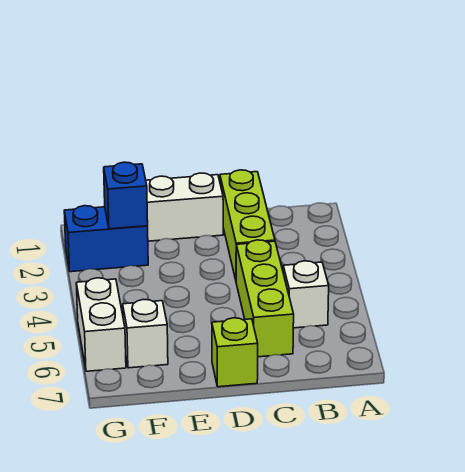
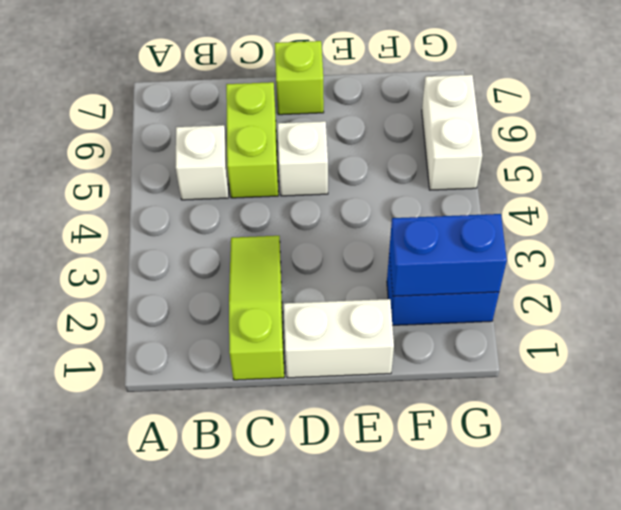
lime brick C1:C3 level 1 -> lime slope C1:C3 level 1 top 1
lime brick C4:C6 level 1 -> lime brick C5:C6 level 1
blue brick F2 level 2 -> blue brick F2:G2 level 2
white brick F6 level 1 -> white brick D5 level 1

